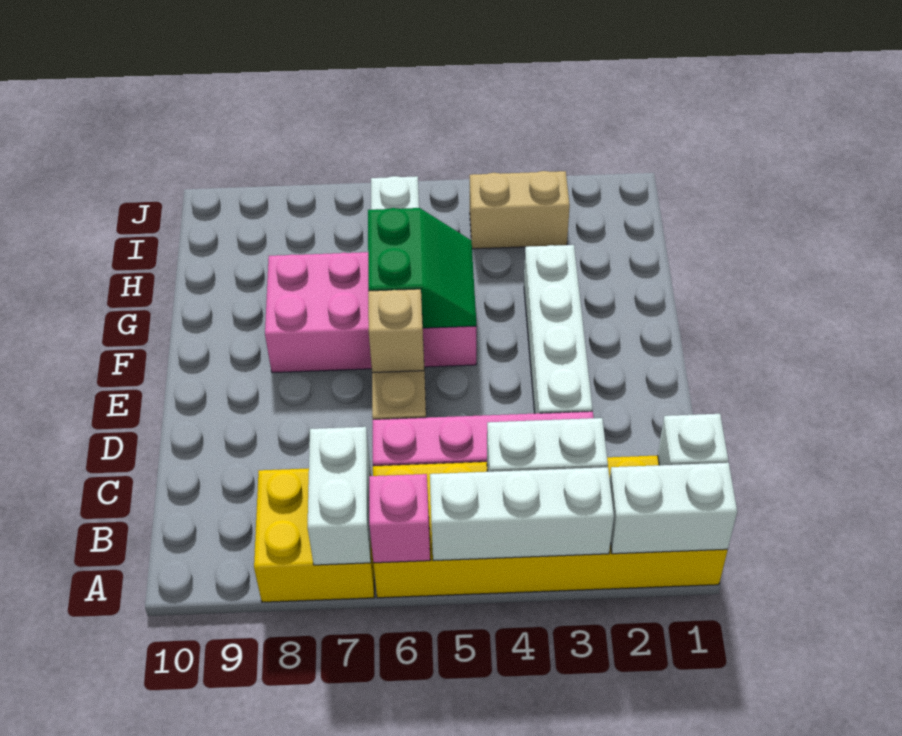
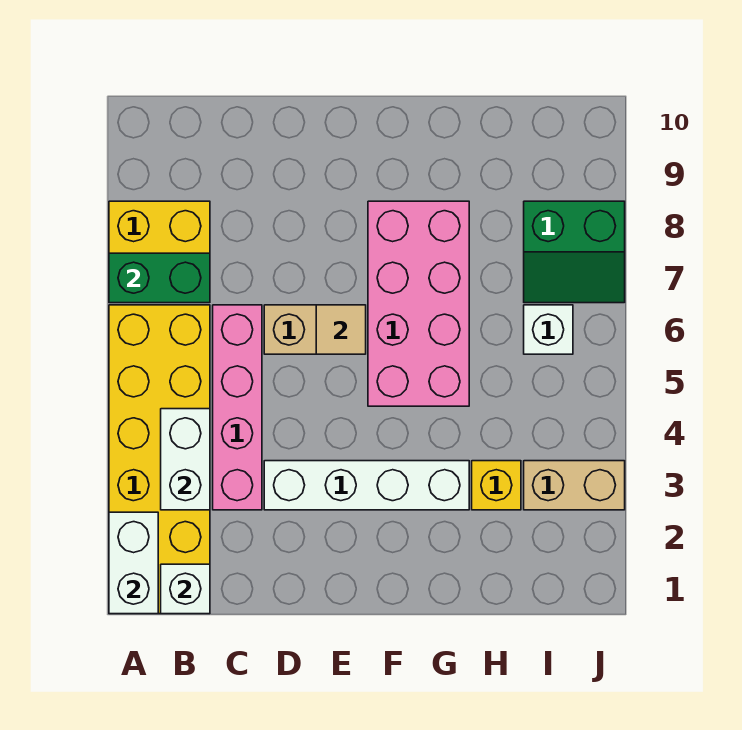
white brick A3:A5 level 2 -> none
pink brick A6 level 2 -> none
white brick A7:B7 level 2 -> green brick A7:B7 level 2
tan brick E6 level 2 -> tan tile E6 level 2
green slope F5:G6 level 2 top 6 -> green slope I7:J8 level 1 top 8
none -> yellow brick H3 level 1
tan brick I3:I4 level 1 -> tan brick I3:J3 level 1

